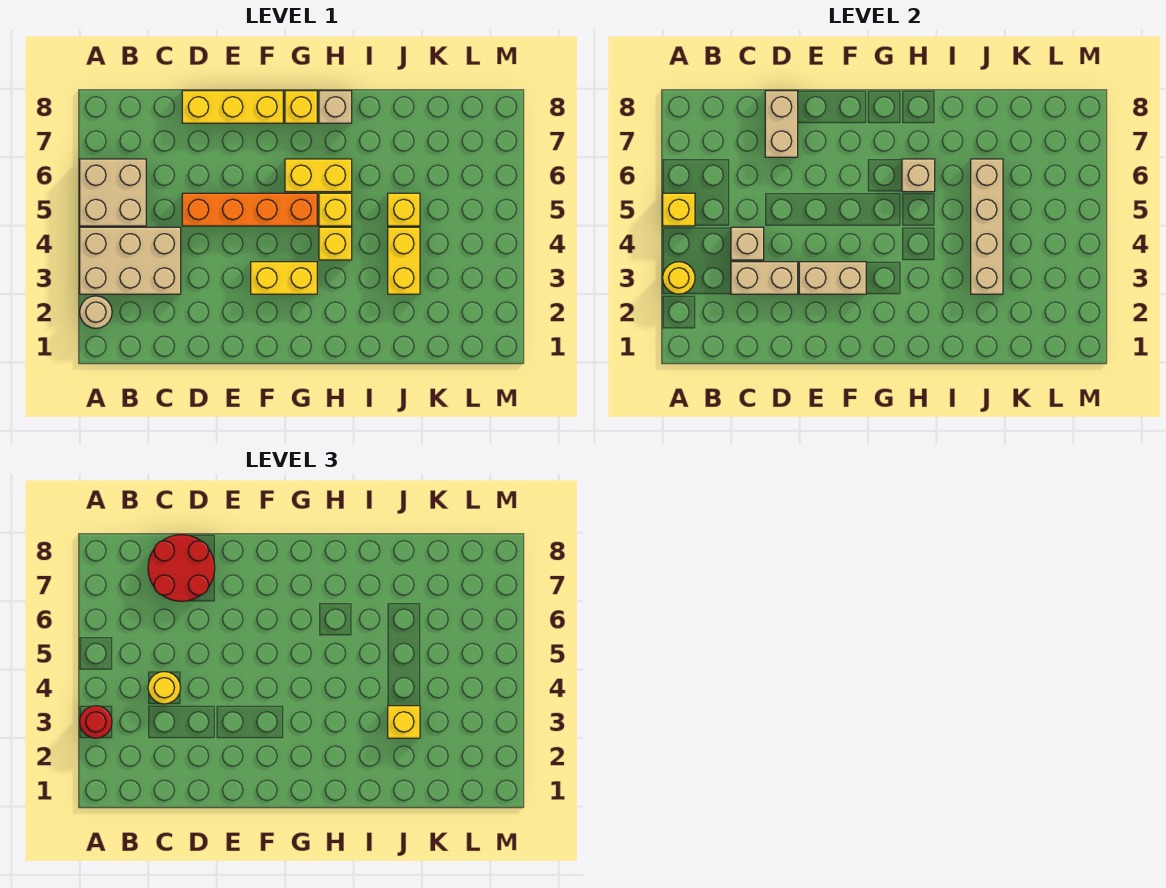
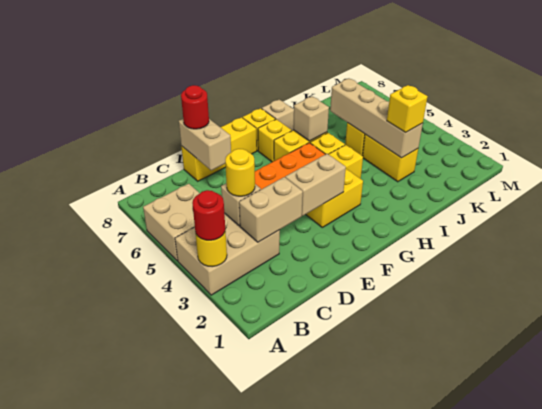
tan round brick A2 level 1 -> none
yellow brick A5 level 2 -> yellow brick G7 level 1
red round brick C7:D8 level 3 -> red round brick D8 level 3

